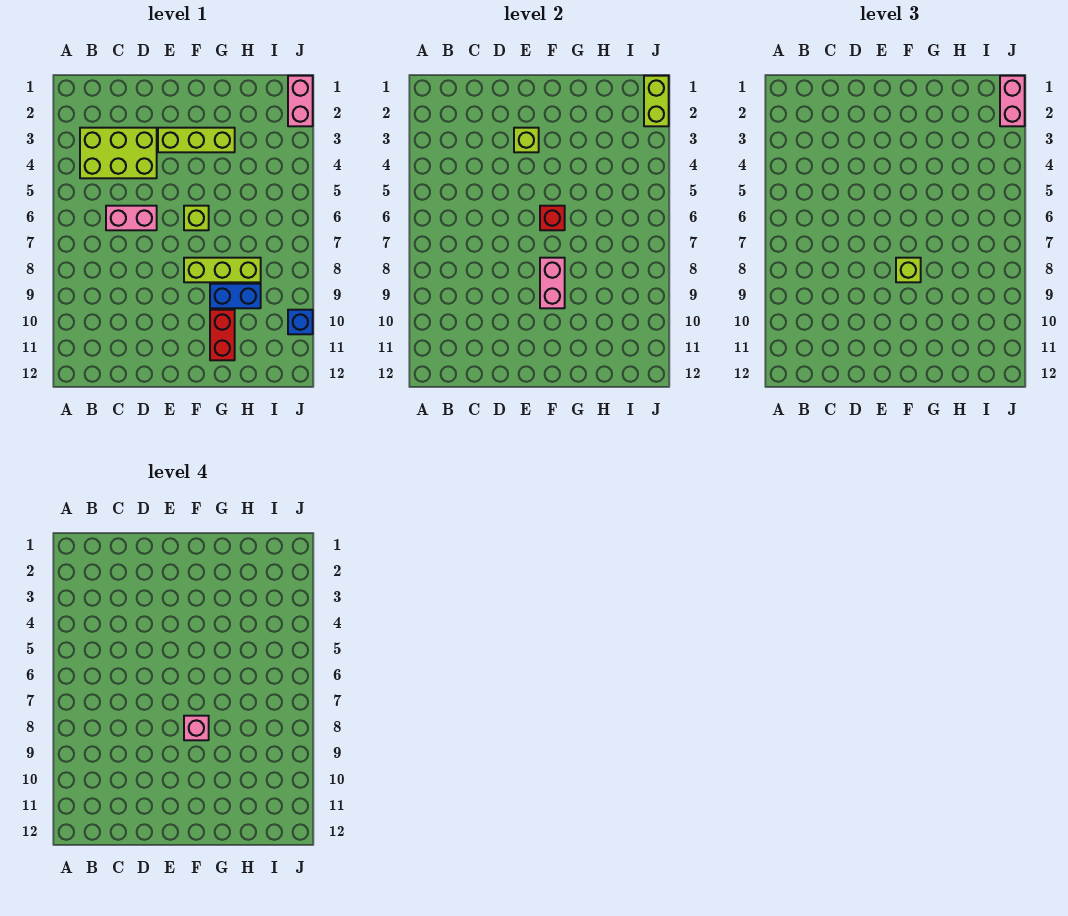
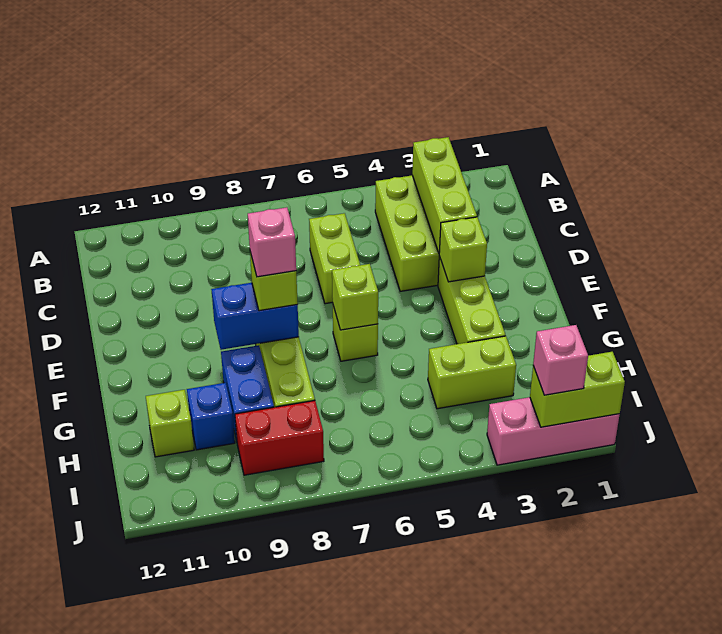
none -> lime brick B3:D3 level 2
pink brick C6:D6 level 1 -> lime brick C6:D6 level 1
red brick F6 level 2 -> lime brick F6 level 2
pink brick F8:F9 level 2 -> blue brick F8:F9 level 2
red brick G10:G11 level 1 -> red brick I8:I9 level 1
none -> lime brick H3:H4 level 1
none -> lime brick H11 level 1
pink brick J1:J2 level 1 -> pink brick J1:J3 level 1
pink brick J1:J2 level 3 -> pink brick J2 level 3
blue brick J10 level 1 -> blue brick H10 level 1

